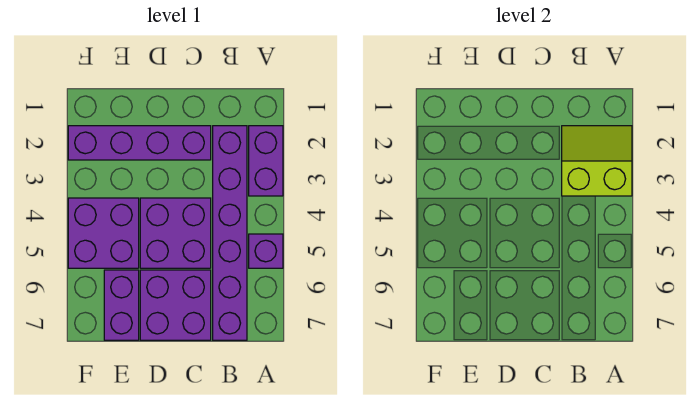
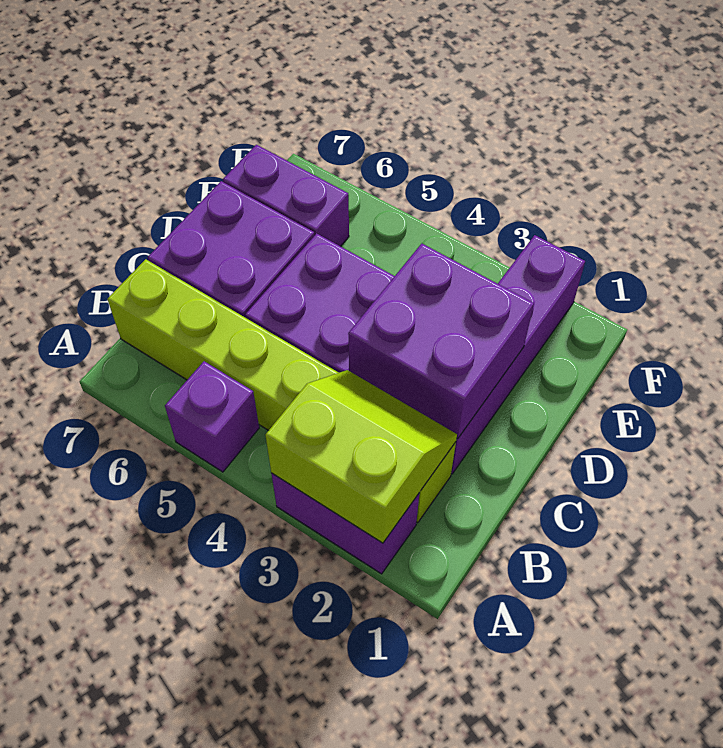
lime slope A2:B3 level 2 top 3 -> lime slope A2:B3 level 2 top A
purple brick B2:B7 level 1 -> lime brick B2:B7 level 1
purple brick E4:F5 level 1 -> purple brick C2:D3 level 2

